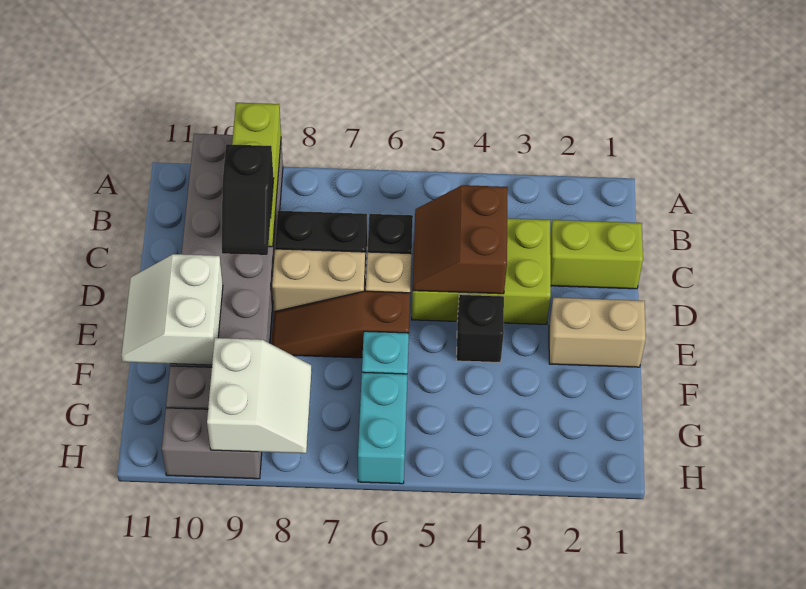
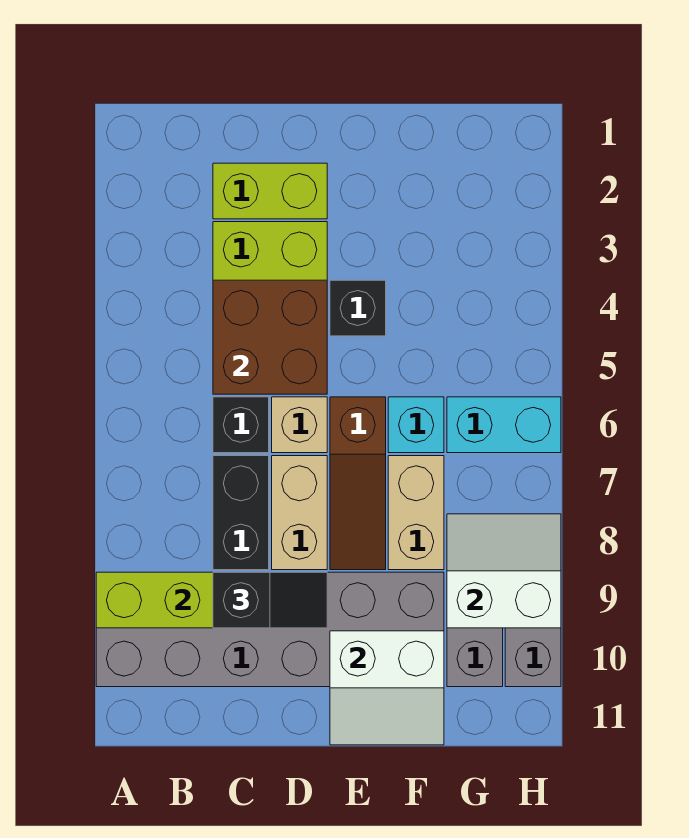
lime brick C1:C2 level 1 -> lime brick C2:D2 level 1
brown slope C4:D5 level 2 top 4 -> brown brick C4:D5 level 2
tan brick E1:E2 level 1 -> tan brick F7:F8 level 1

